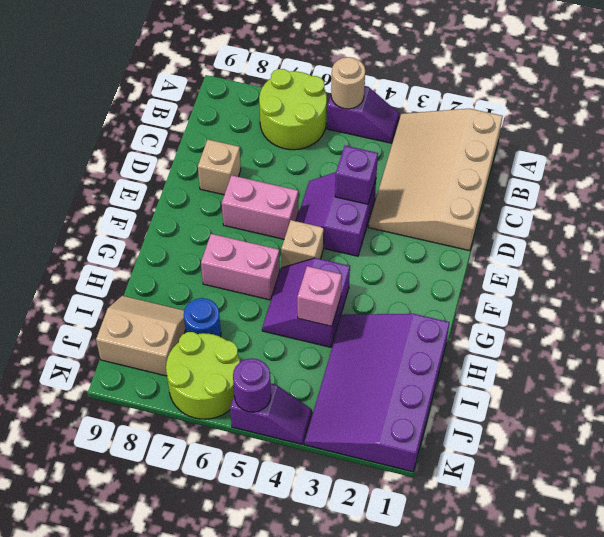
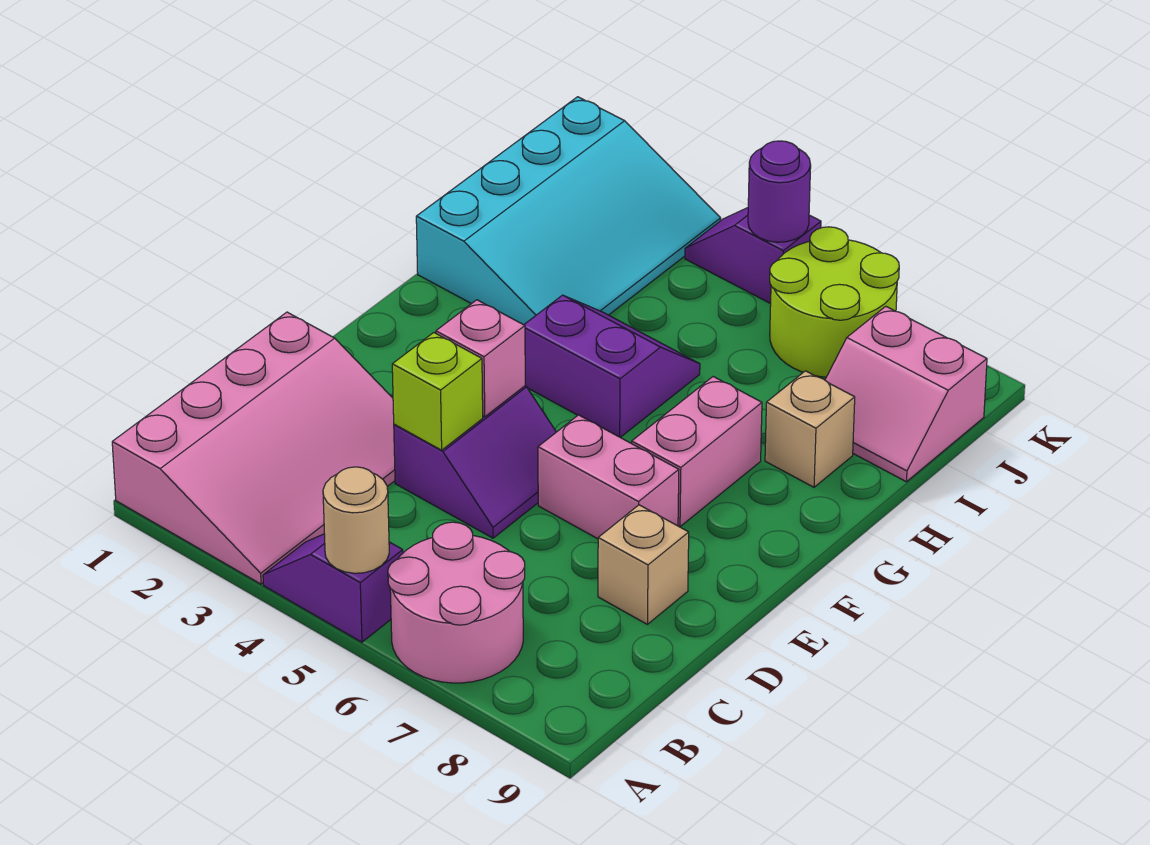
tan slope A1:D3 level 1 top 1 -> pink slope A1:D3 level 1 top 1
lime round brick A6:B7 level 1 -> pink round brick A6:B7 level 1
purple brick D4 level 2 -> lime brick D4 level 2
tan brick F5 level 1 -> tan brick H8 level 1
purple slope G4:H5 level 1 top 4 -> purple slope G4:H5 level 1 top G
pink brick G6:G7 level 1 -> pink brick F7:G7 level 1
purple slope H1:K3 level 1 top 1 -> cyan slope H1:K3 level 1 top 1
pink brick H4 level 2 -> pink brick E4 level 2
blue round brick I7 level 1 -> none
tan slope I8:J9 level 1 top J -> pink slope I8:J9 level 1 top J

